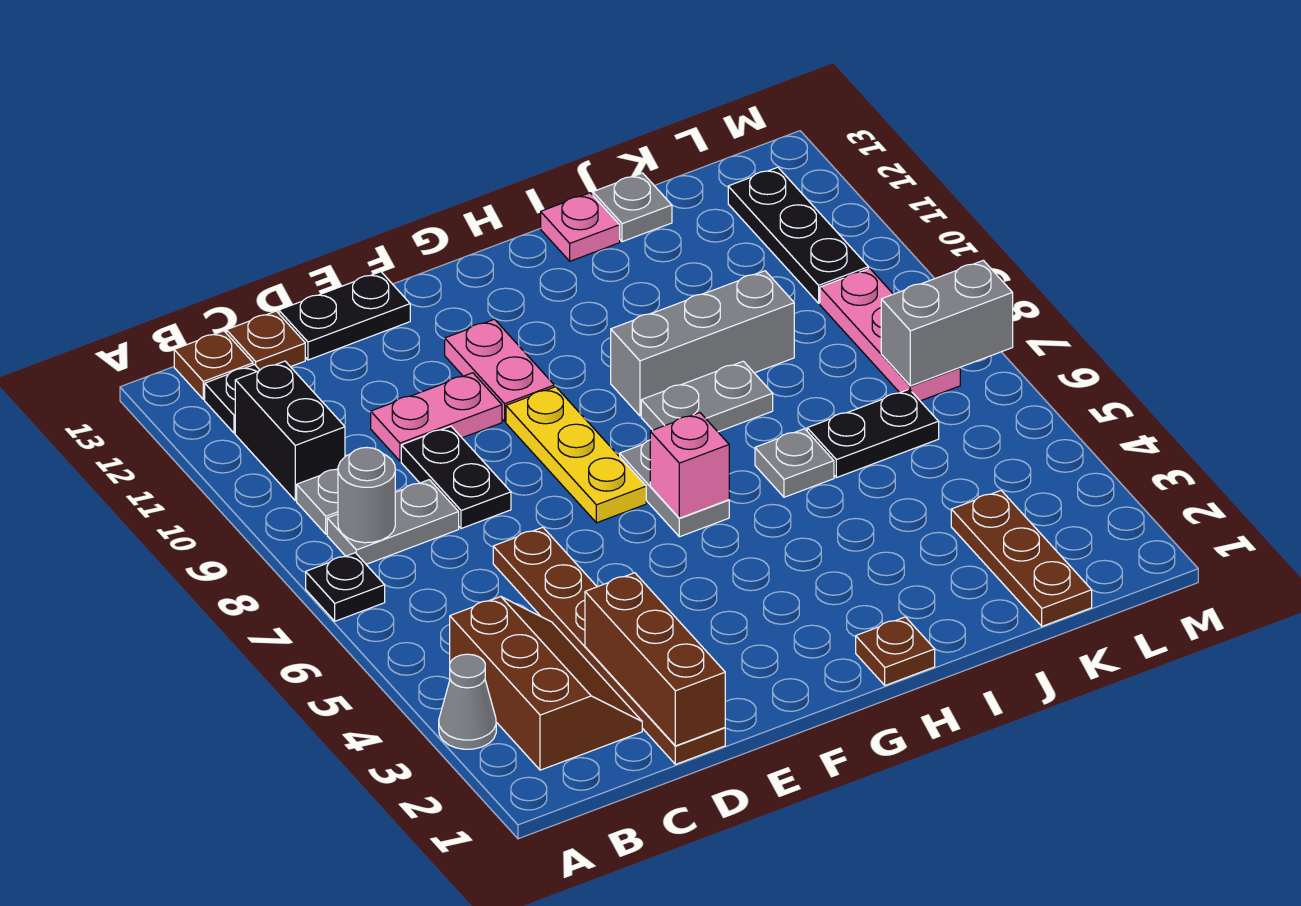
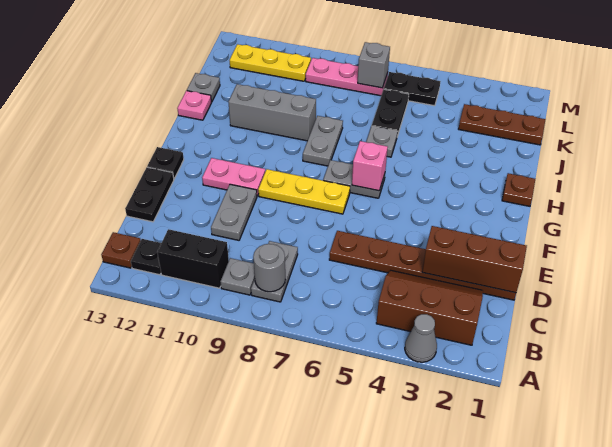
black plate A7 level 1 -> black plate F13 level 1
brown plate C13 level 1 -> none
black plate D8:D9 level 1 -> black plate L5:L6 level 1
pink plate D10:E10 level 1 -> grey plate D10:E10 level 1
grey brick H9:J9 level 1 -> grey brick I9:I11 level 1
grey brick L7:M7 level 2 -> grey brick L7 level 2
black plate L10:L12 level 1 -> yellow plate L10:L12 level 1

